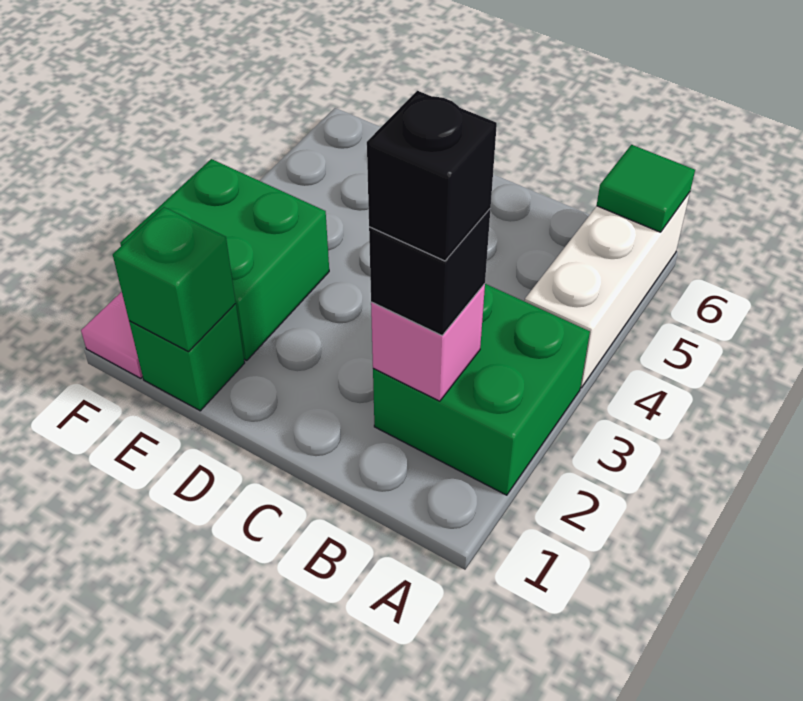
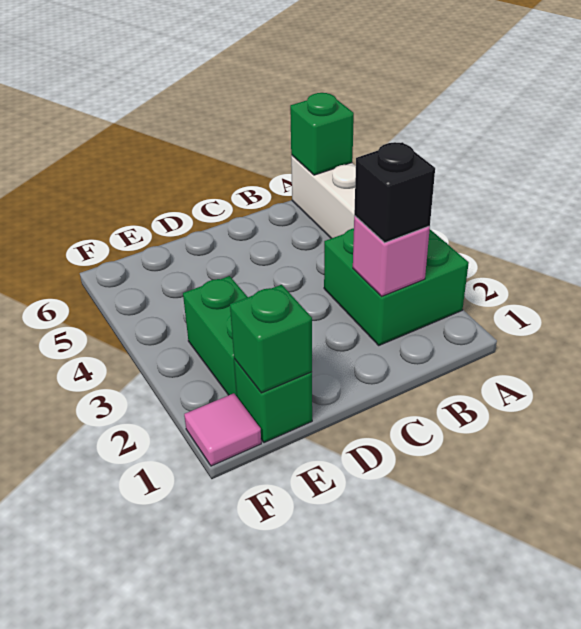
green tile A6 level 2 -> green brick A6 level 2
black brick B2 level 4 -> none
green brick E2:F3 level 1 -> green brick E2:E3 level 1

